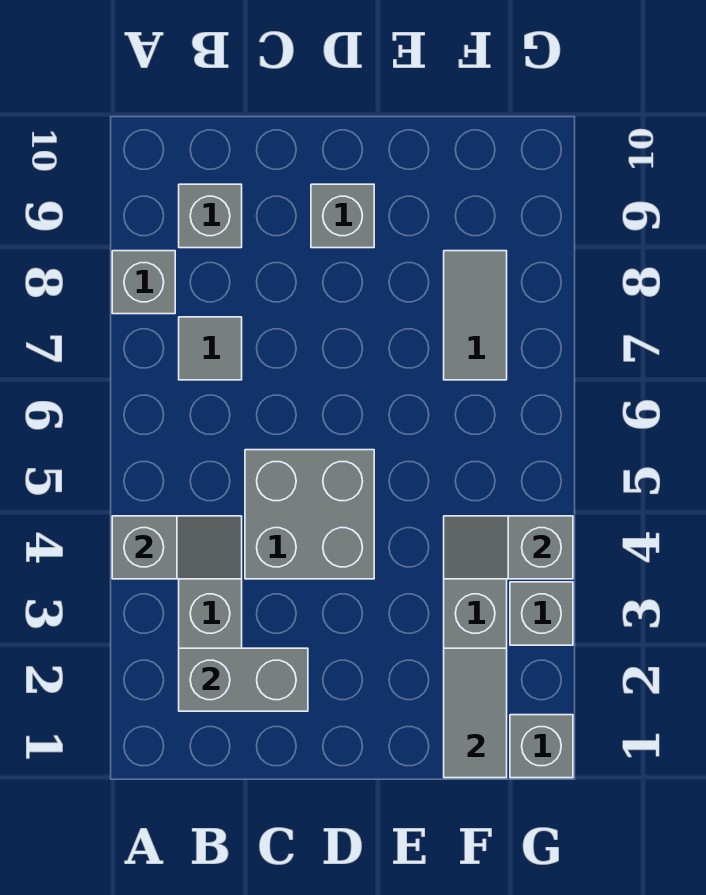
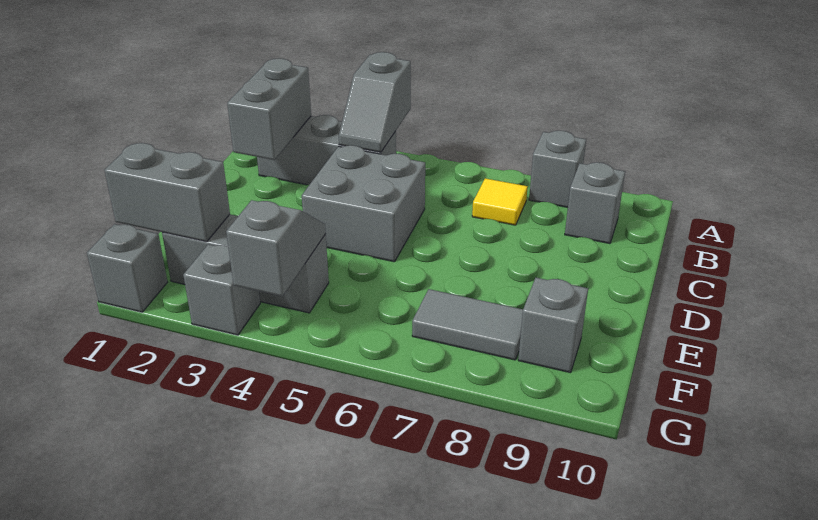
grey tile B7 level 1 -> yellow tile B7 level 1
grey brick D9 level 1 -> grey brick F9 level 1
grey tile F1:F2 level 2 -> grey brick F1:F2 level 2

